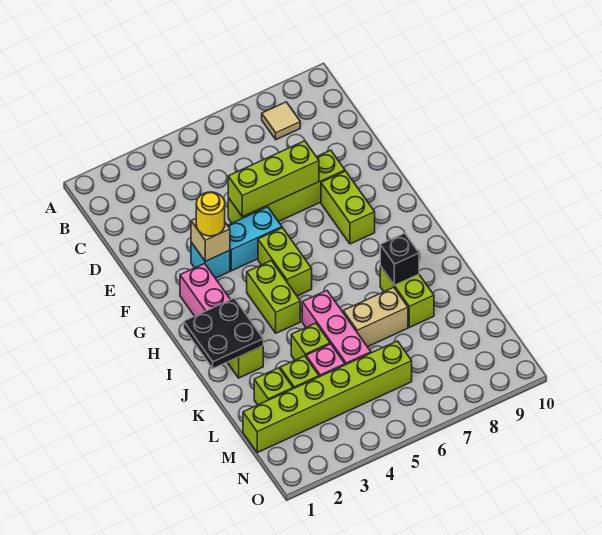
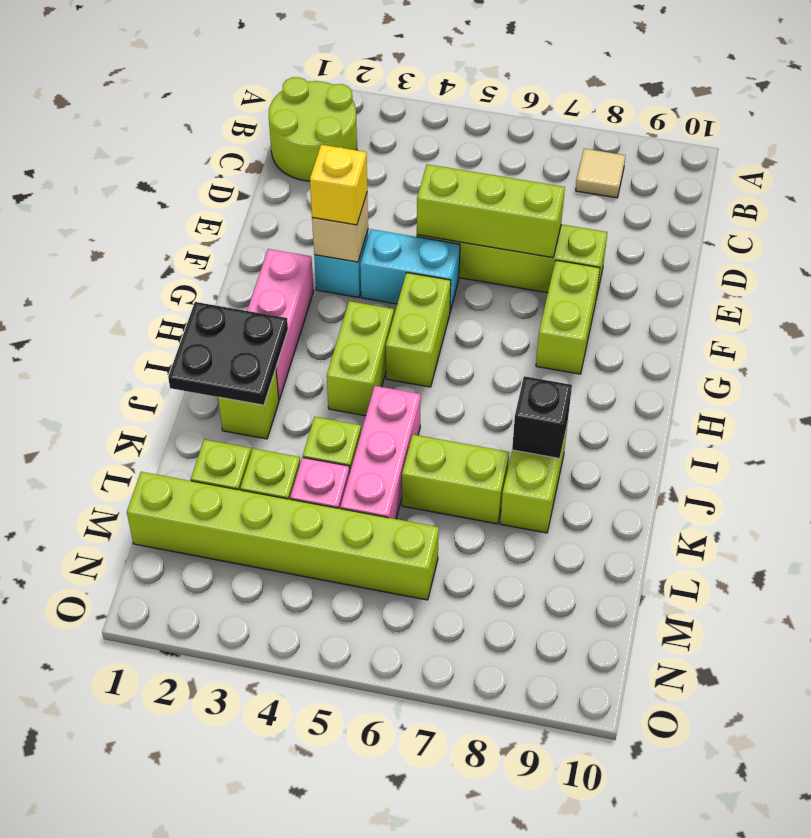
none -> lime round brick B1:C2 level 1
yellow round brick F3 level 3 -> yellow brick F3 level 3
tan brick K6:K7 level 1 -> lime brick K6:K7 level 1

